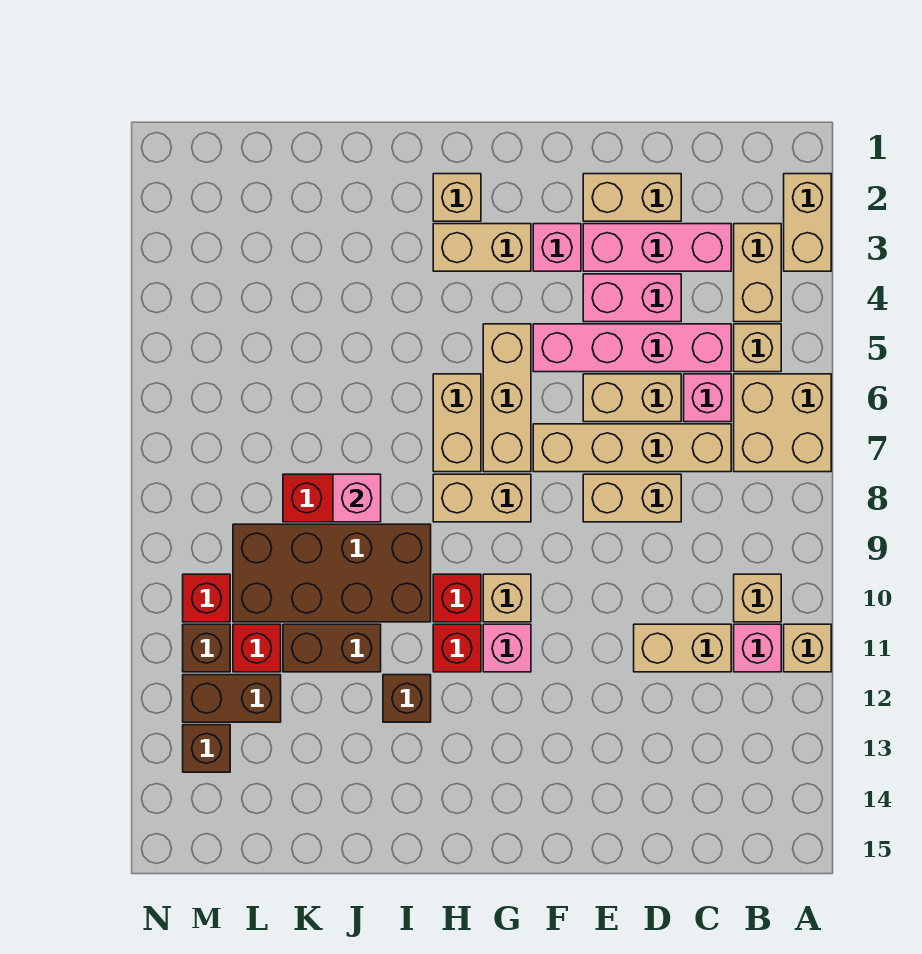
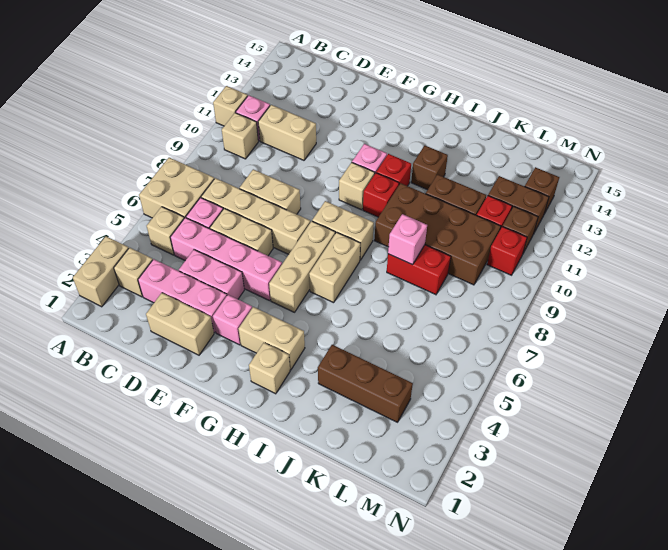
tan brick B3:B4 level 1 -> tan brick B3 level 1
none -> brown brick J3:L3 level 1

